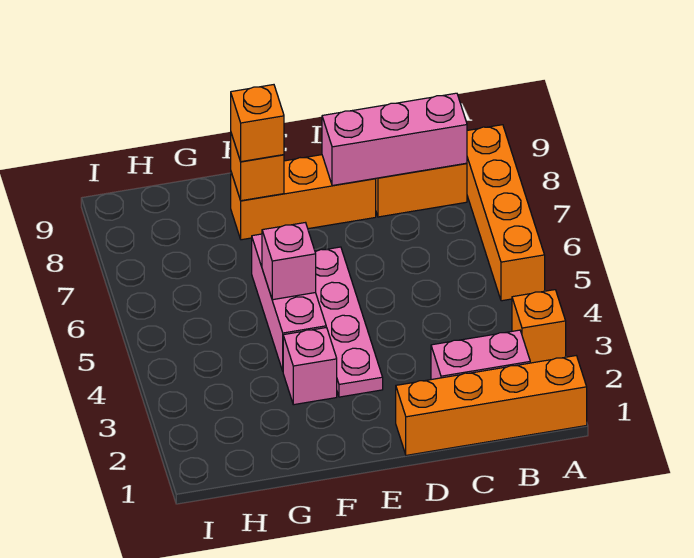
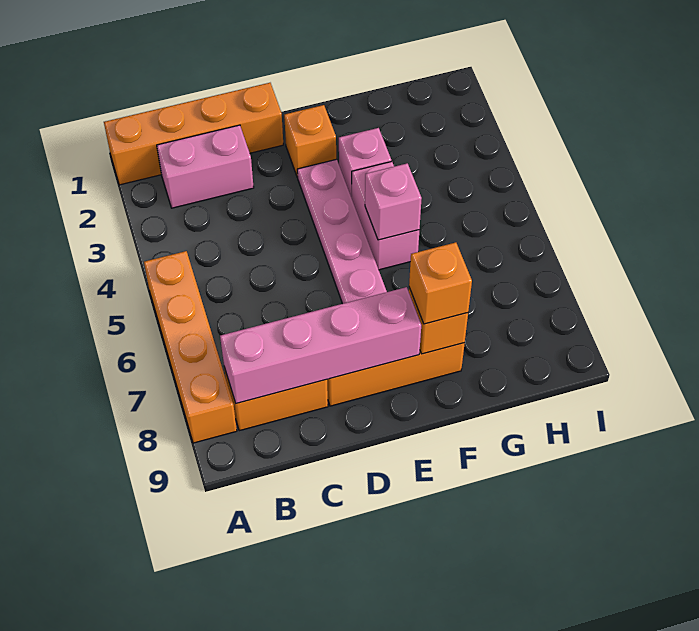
orange brick A3 level 1 -> orange brick E2 level 1
pink brick B8:D8 level 2 -> pink brick B8:E8 level 2
pink brick F4:F6 level 1 -> pink brick F4:F5 level 1

